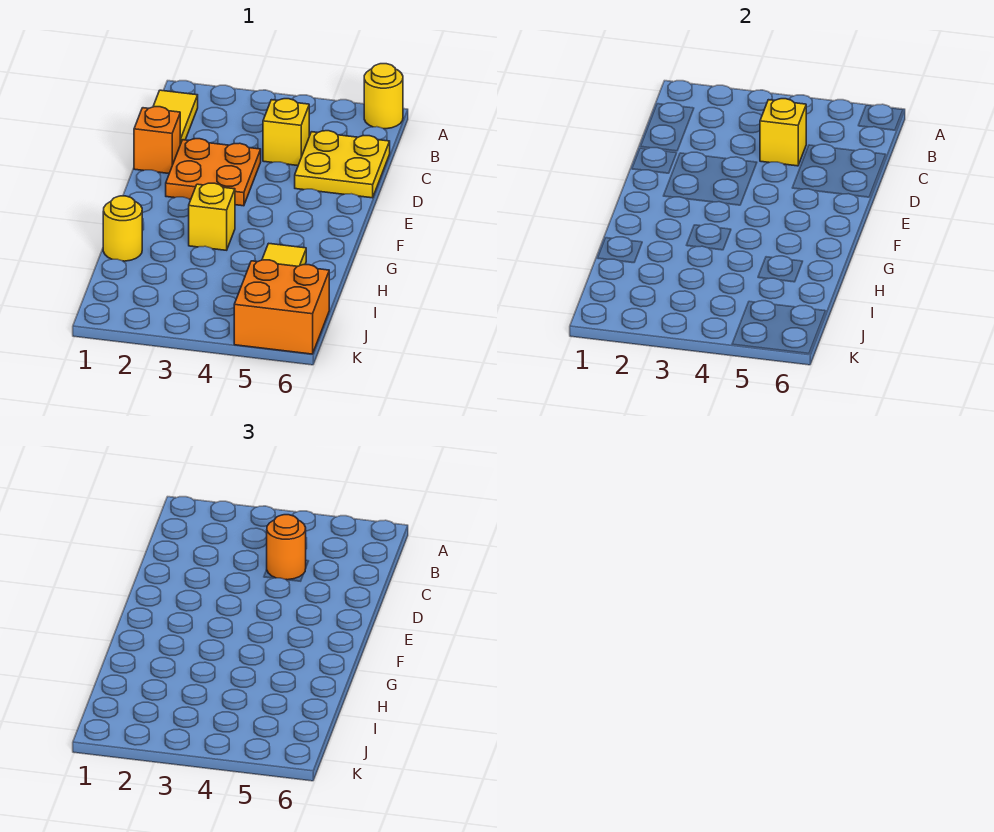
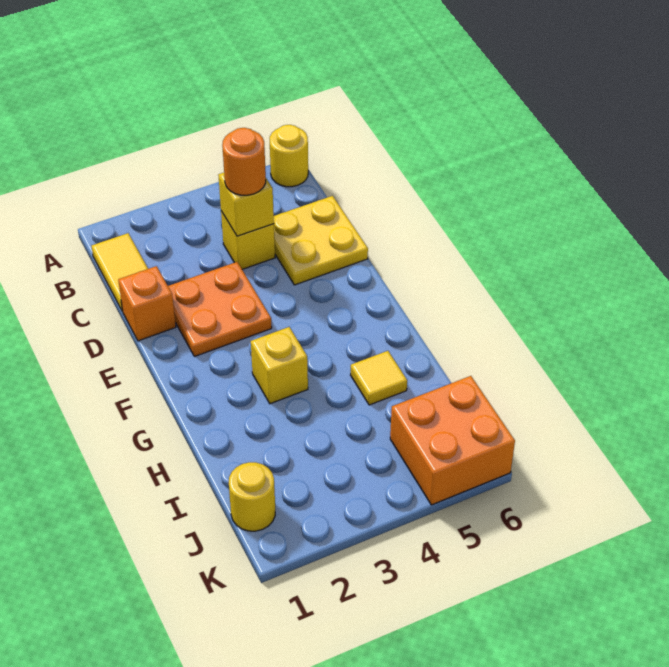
yellow round brick H1 level 1 -> yellow round brick J1 level 1

